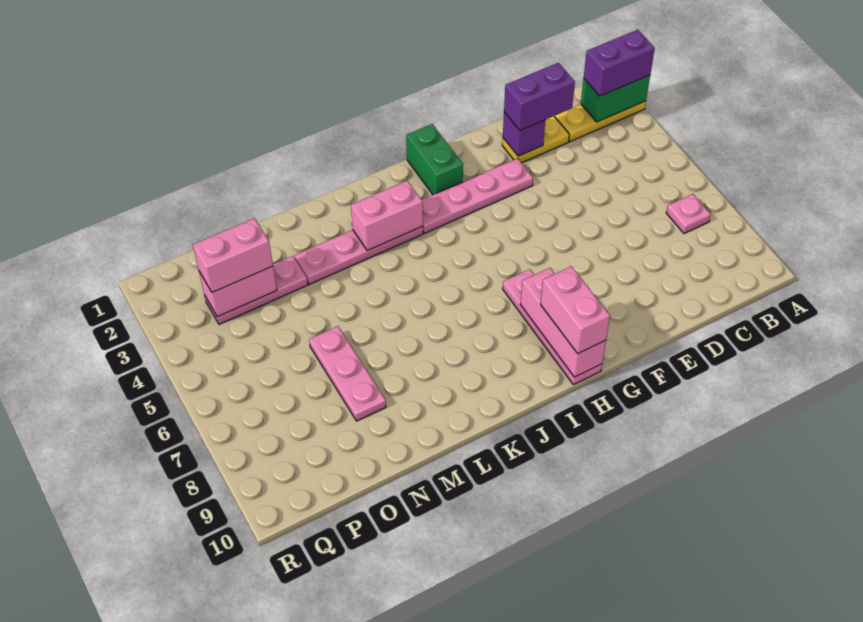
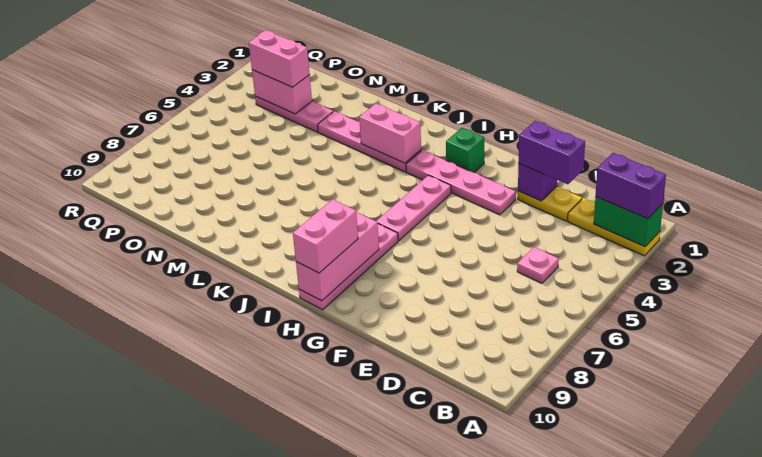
pink plate B7 level 1 -> pink plate C5 level 1
green brick H1:H2 level 1 -> green brick H2 level 1
pink plate N6:N8 level 1 -> pink plate H4:H6 level 1

